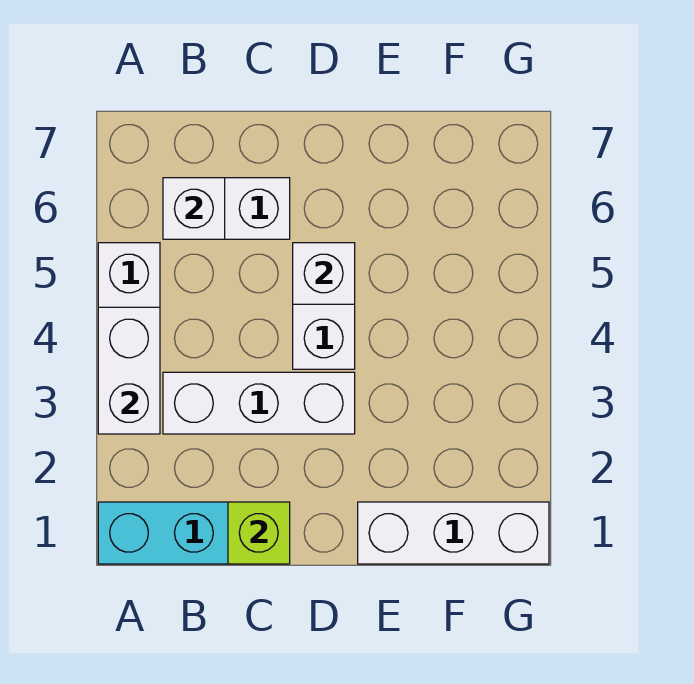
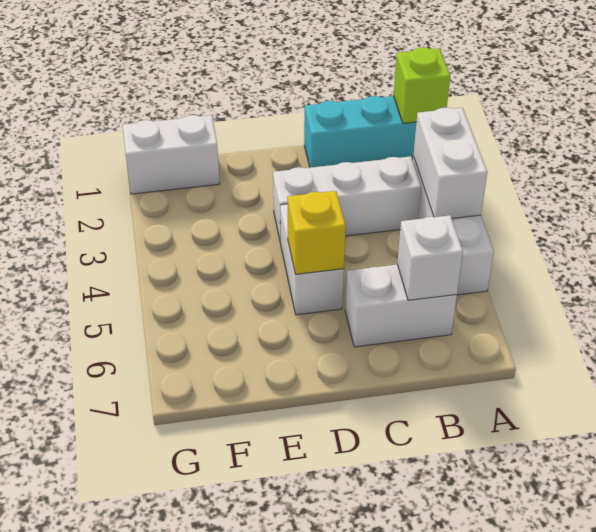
lime brick C1 level 2 -> lime brick A1 level 2
white brick D5 level 2 -> yellow brick D5 level 2
white brick E1:G1 level 1 -> white brick F1:G1 level 1

